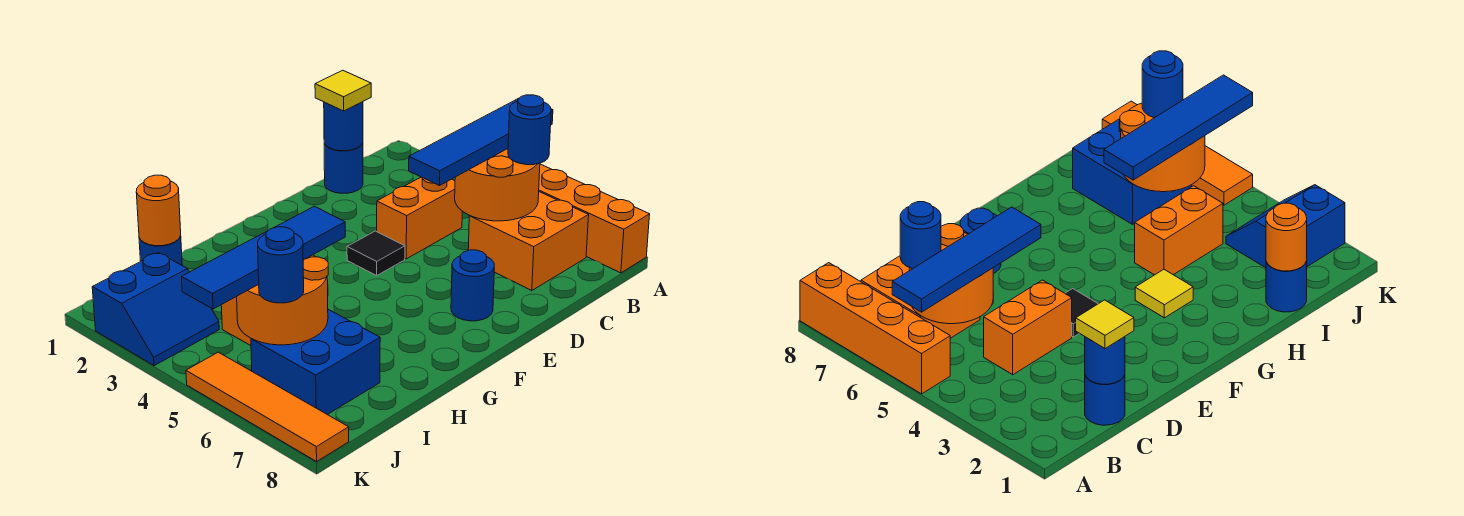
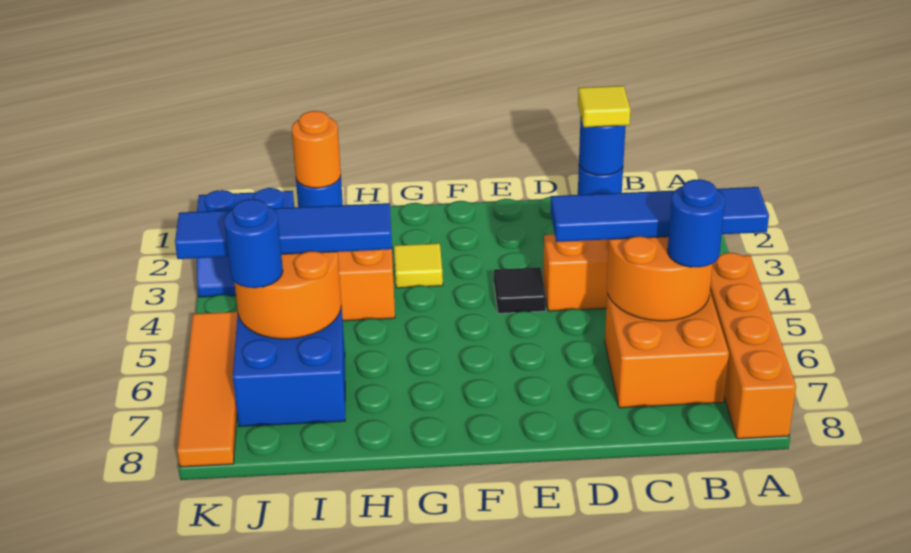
blue round brick E7 level 1 -> none

